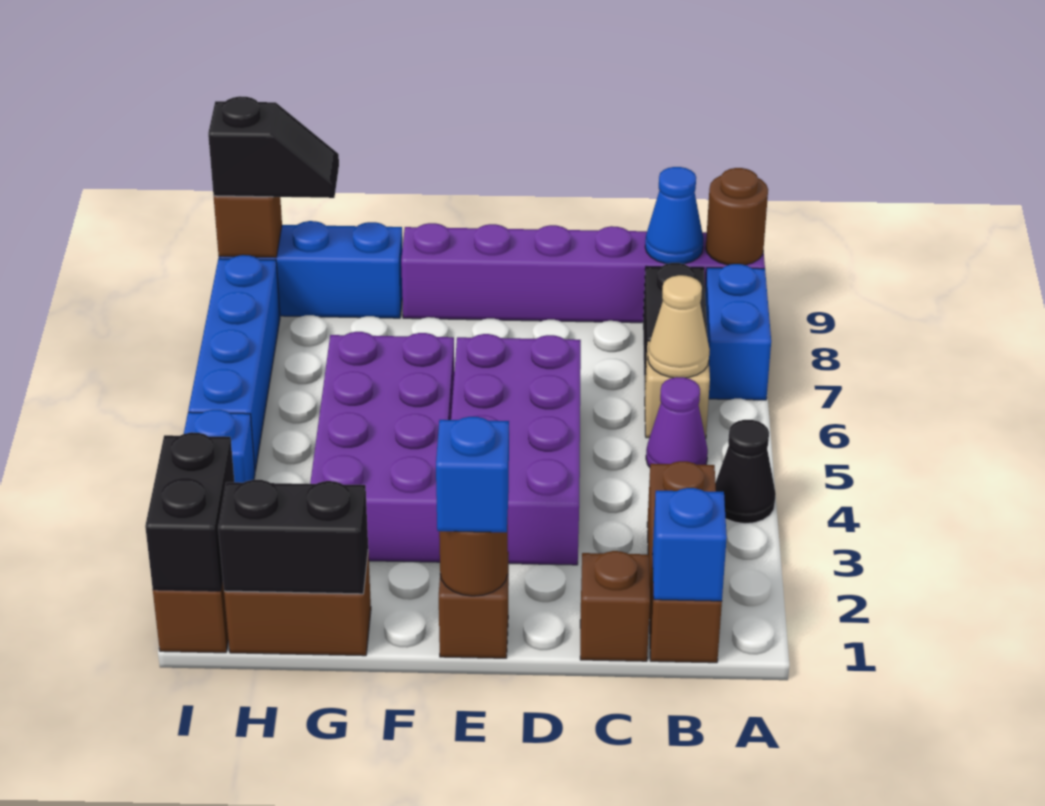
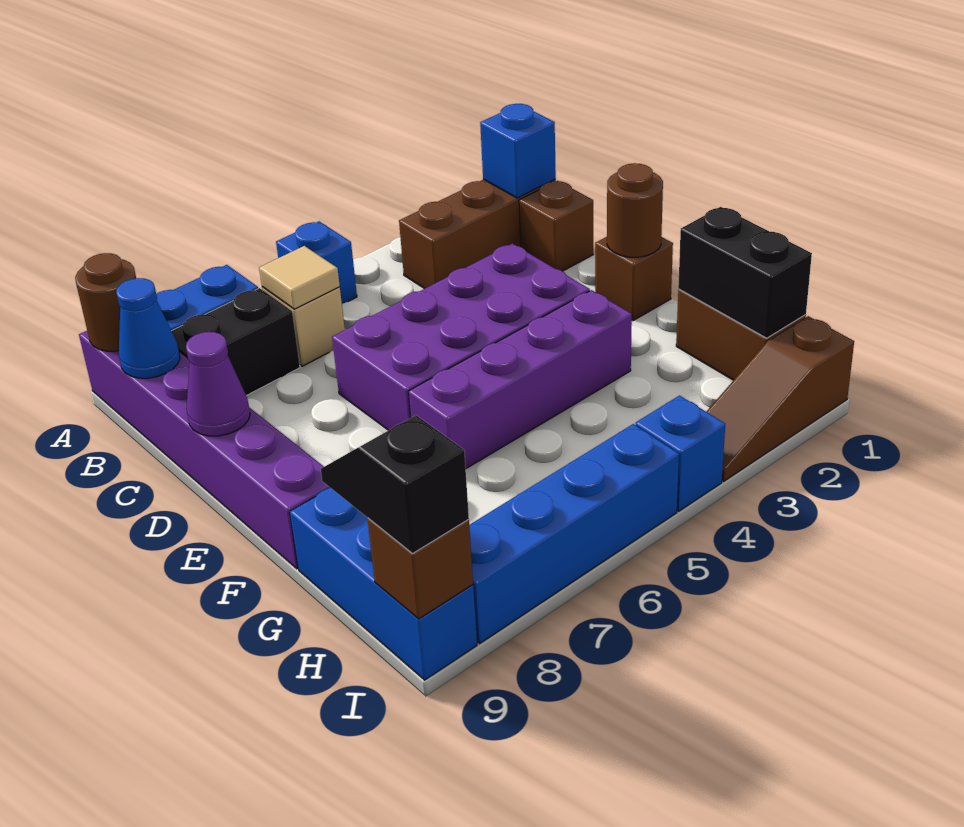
black cone A4 level 1 -> none
purple cone B5 level 1 -> purple cone D9 level 2
tan cone B6 level 2 -> tan tile B6 level 2
blue brick E1 level 3 -> blue brick A5 level 1
purple brick F3:G6 level 1 -> purple brick F3:F6 level 1
black brick I1:I2 level 2 -> none

